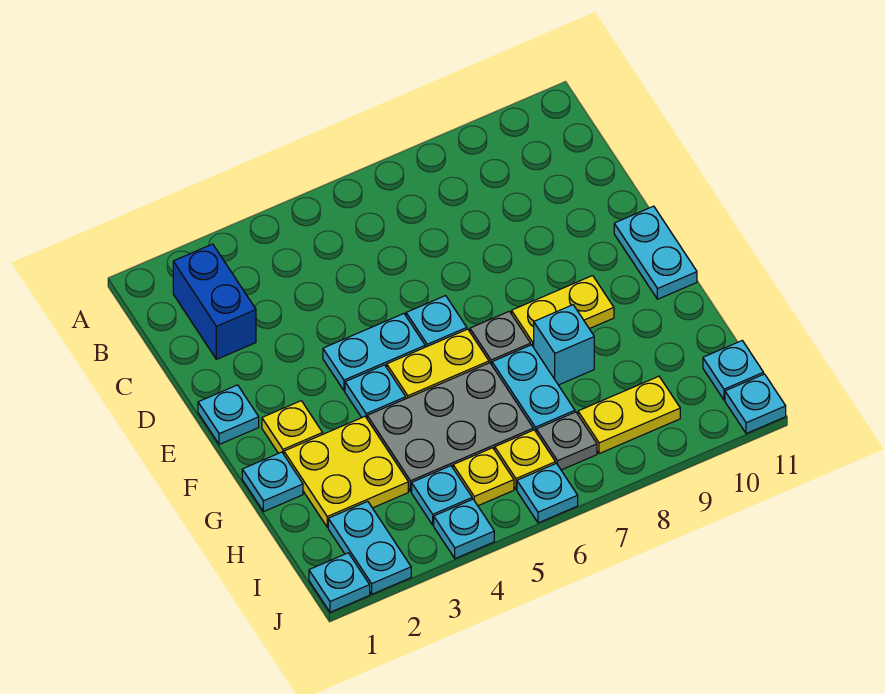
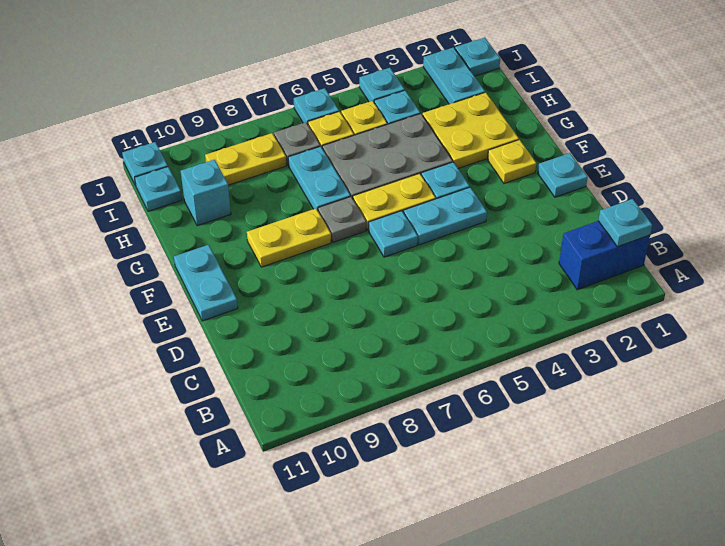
blue brick B2:C2 level 1 -> blue brick B1:B2 level 1
cyan plate G1 level 1 -> cyan plate B1 level 2
cyan brick G8 level 1 -> cyan brick H10 level 1

